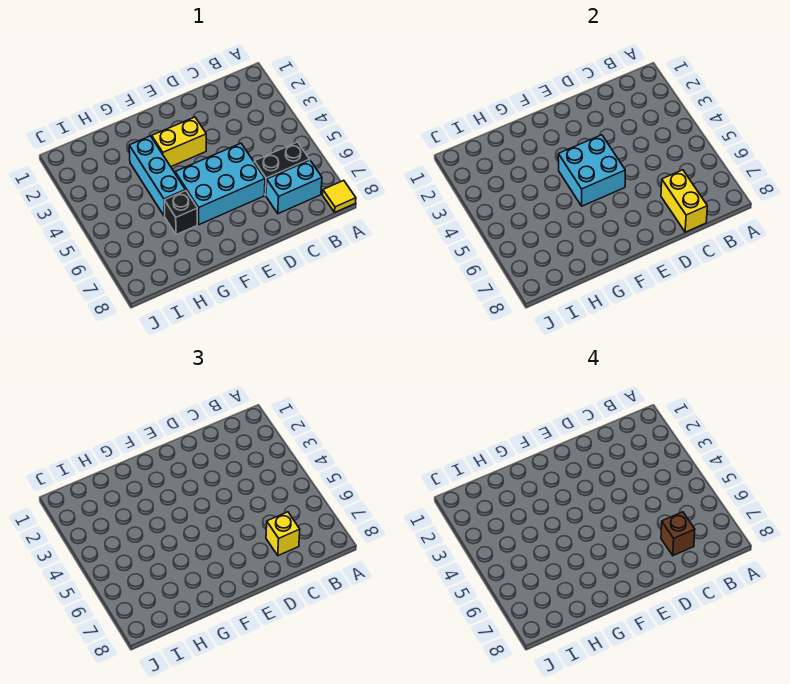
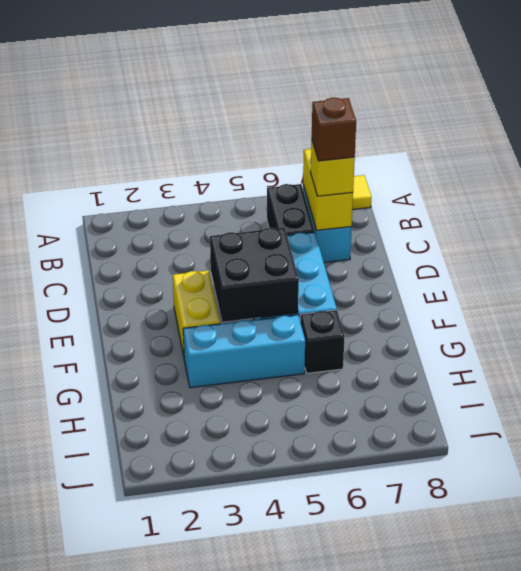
yellow brick C7:C8 level 2 -> yellow brick B7:C7 level 2
cyan brick E4:F5 level 2 -> black brick E4:F5 level 2

